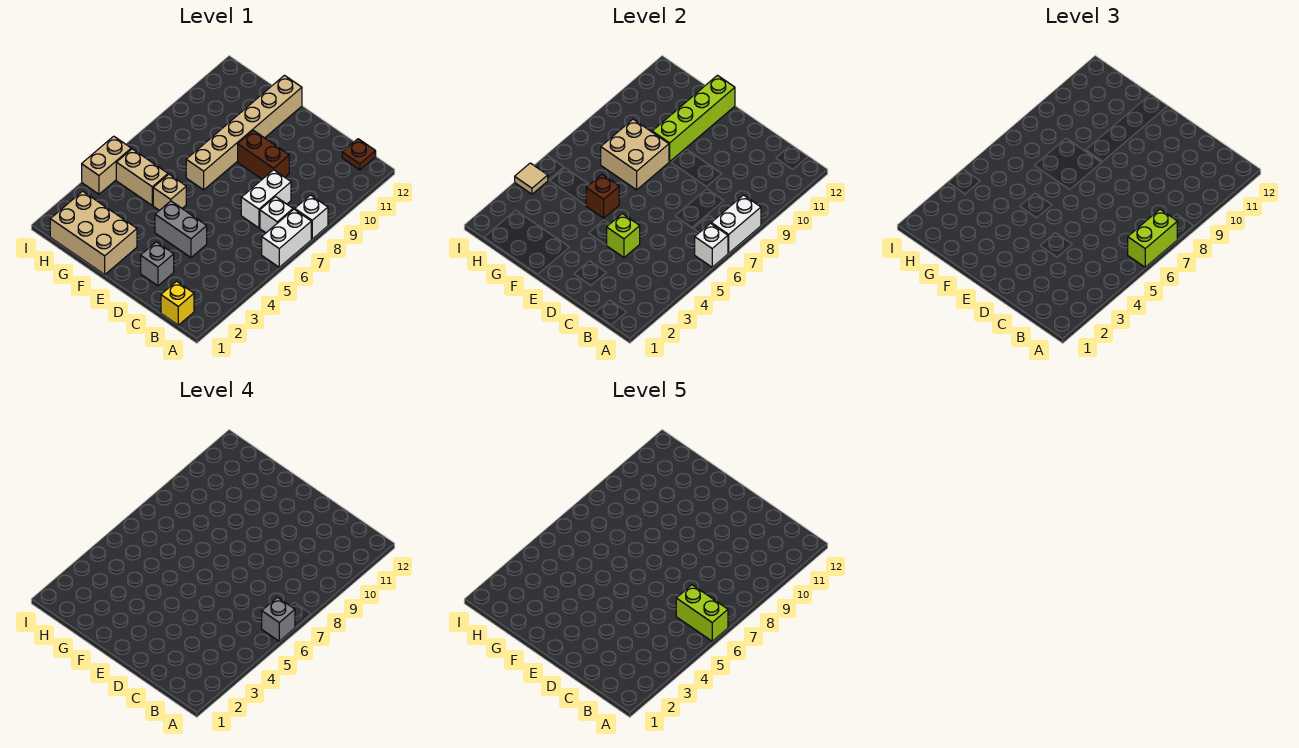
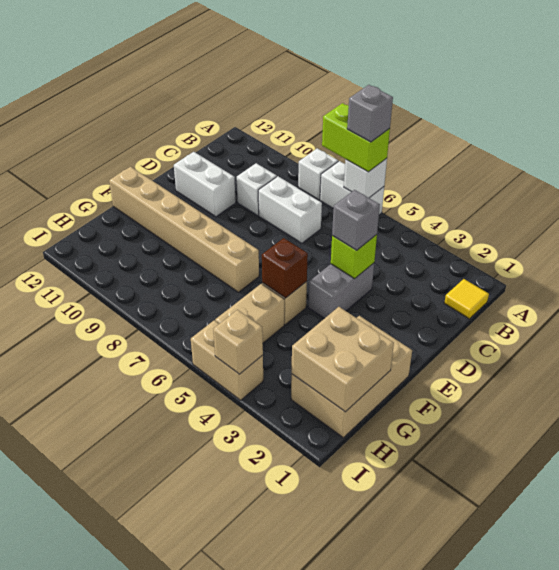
lime brick A6:B6 level 5 -> none
white brick A7:A8 level 2 -> white brick D10:D11 level 1
yellow brick B1 level 1 -> yellow tile B1 level 1
white brick B7 level 1 -> white brick C9 level 1
brown plate B12 level 1 -> none
grey brick D2 level 1 -> grey brick D4 level 3
brown brick D9:E9 level 1 -> none
tan brick F7:G8 level 2 -> tan brick G1:H2 level 2
lime brick F9:F12 level 2 -> none
tan tile I4 level 2 -> tan brick I4 level 2

